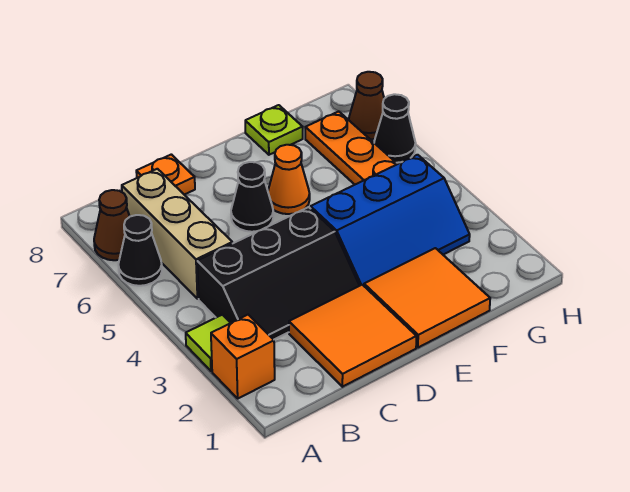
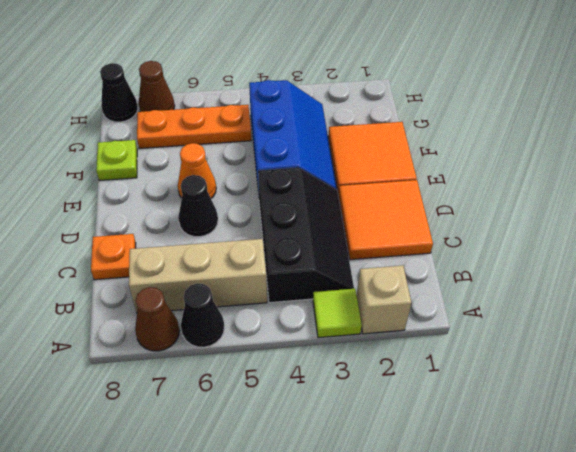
orange brick A2 level 1 -> tan brick A2 level 1
black cone H6 level 1 -> black cone H8 level 1

